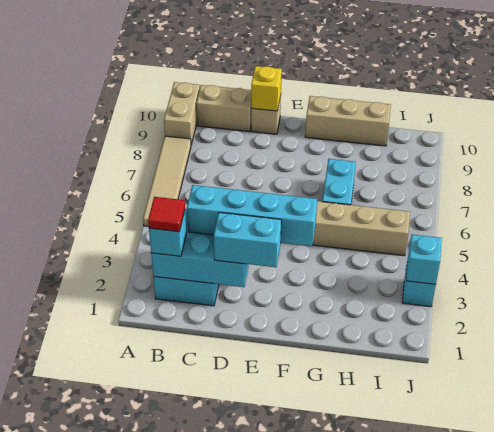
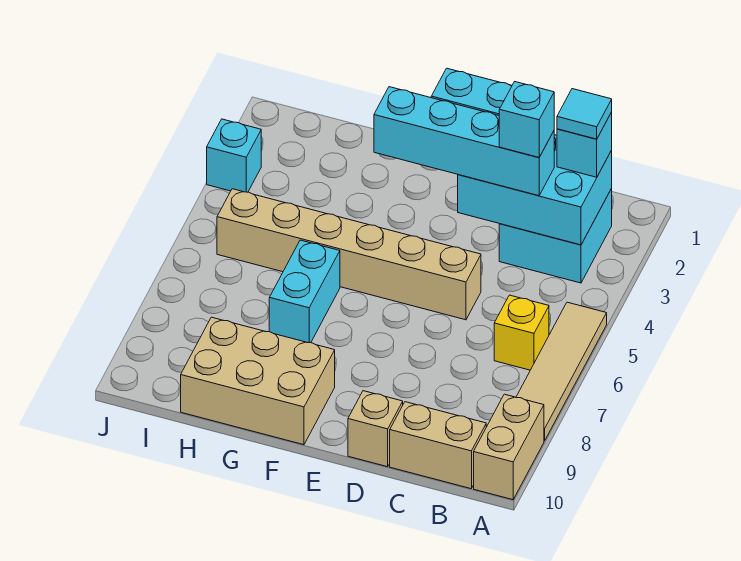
red tile B2 level 4 -> cyan tile B2 level 4
yellow brick D10 level 2 -> yellow brick B6 level 1
tan brick F10:H10 level 1 -> tan brick F9:H10 level 1
cyan brick J3 level 2 -> cyan brick C3 level 4

